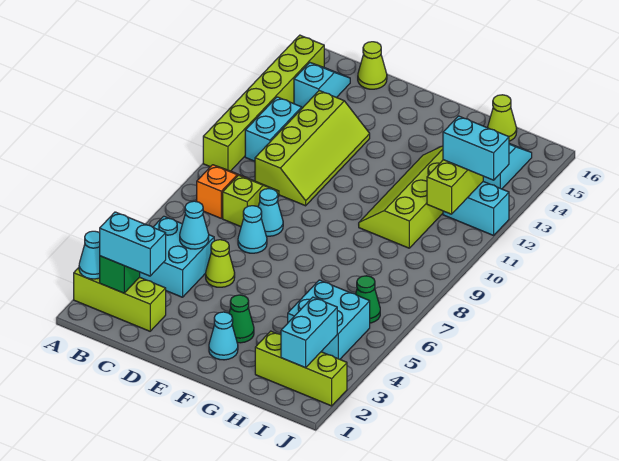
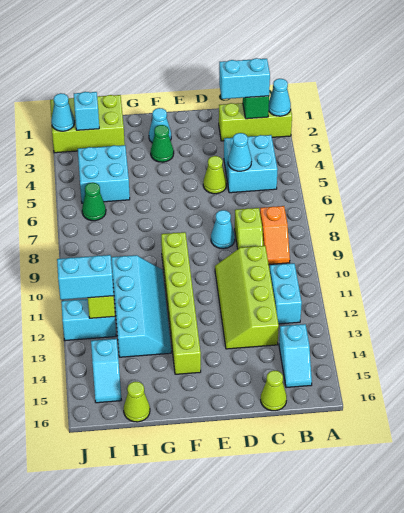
lime brick A10:A15 level 1 -> lime brick F9:F14 level 1
cyan cone D7 level 1 -> cyan cone J2 level 2
lime slope G10:H13 level 1 top H -> cyan slope G10:H13 level 1 top H
lime brick H2:J2 level 1 -> lime brick H1:J2 level 1
cyan brick I2:I3 level 2 -> cyan brick I2 level 2

